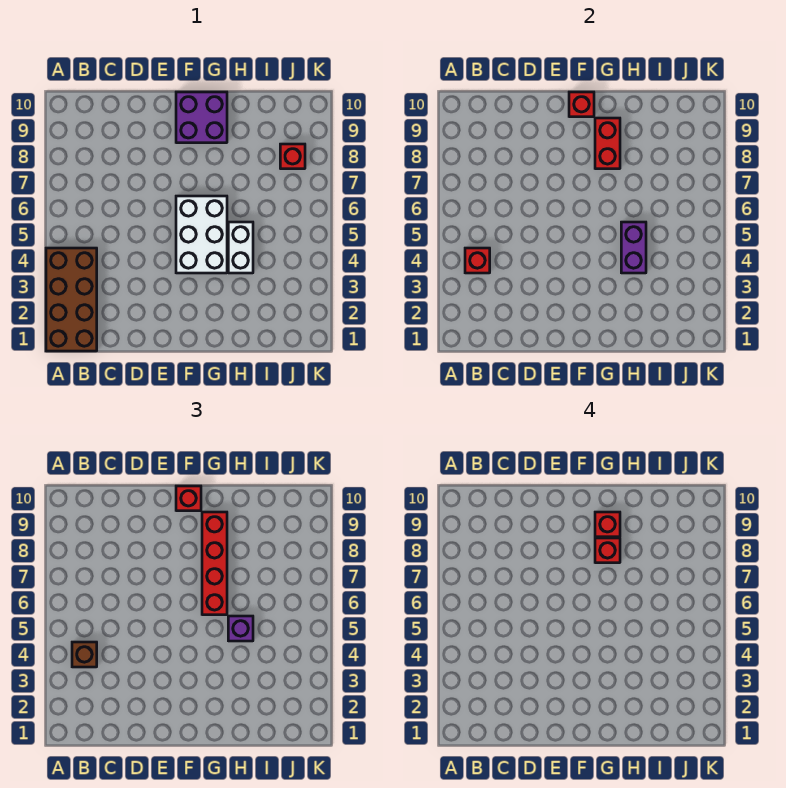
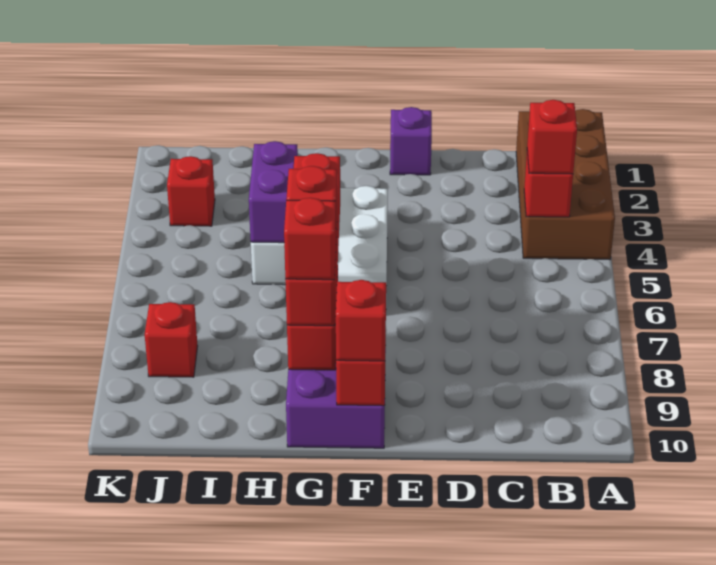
brown brick B4 level 3 -> red brick B4 level 3
purple brick H5 level 3 -> purple brick E1 level 1
none -> red brick J3 level 1

